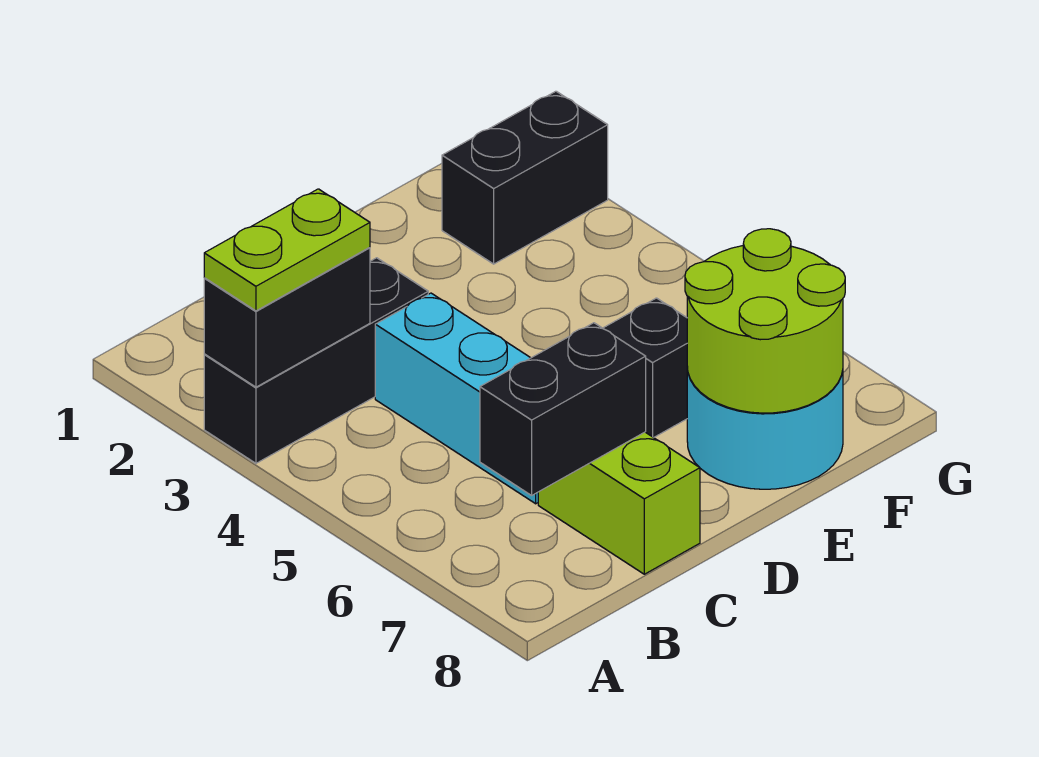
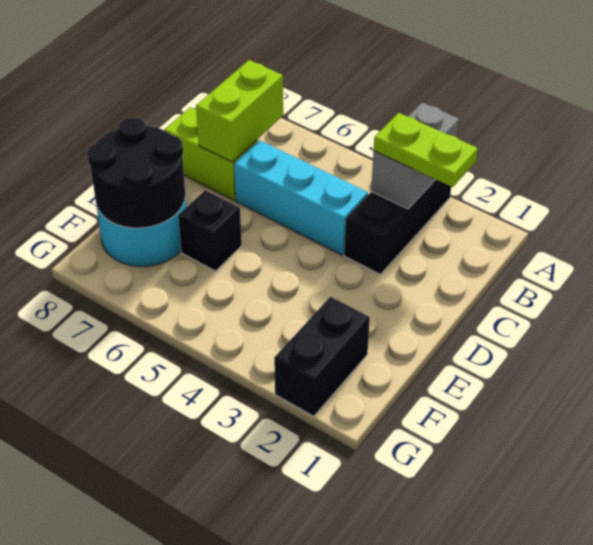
black brick A3:B3 level 2 -> grey brick A3:B3 level 2
lime plate A3:B3 level 3 -> lime plate B2:B3 level 3
black brick B7:C7 level 2 -> lime brick B7:C7 level 2
lime round brick E7:F8 level 2 -> black round brick E7:F8 level 2

